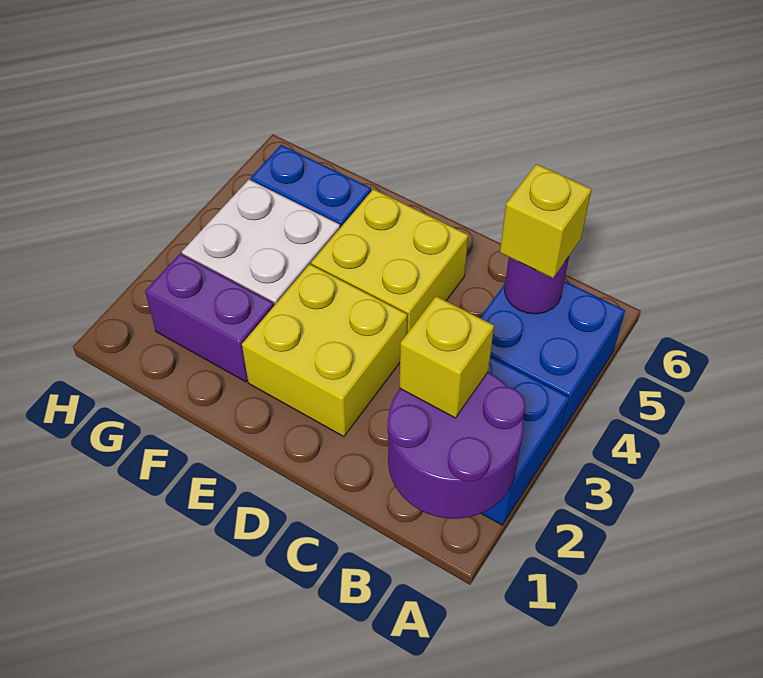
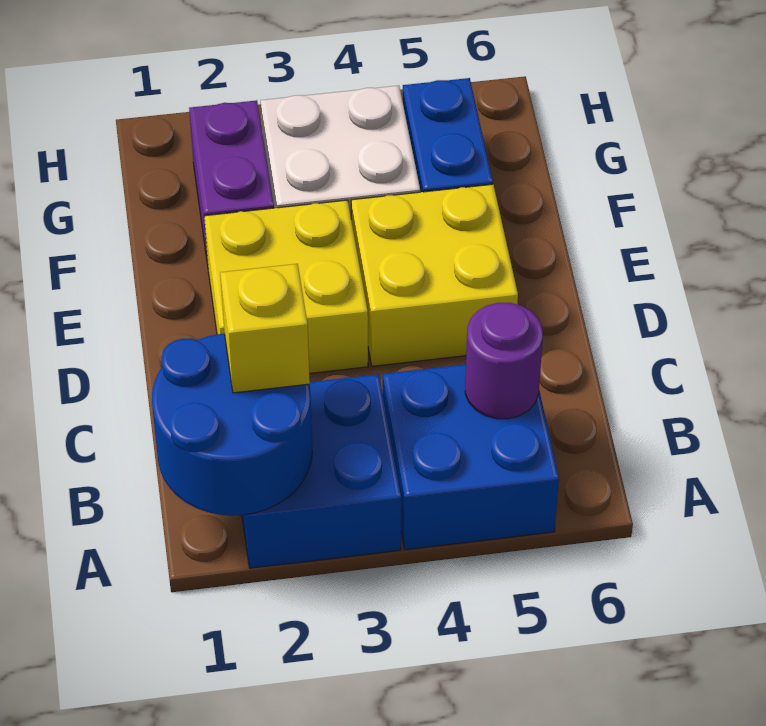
purple round brick A1:B2 level 2 -> blue round brick A1:B2 level 2
yellow brick B5 level 3 -> none

